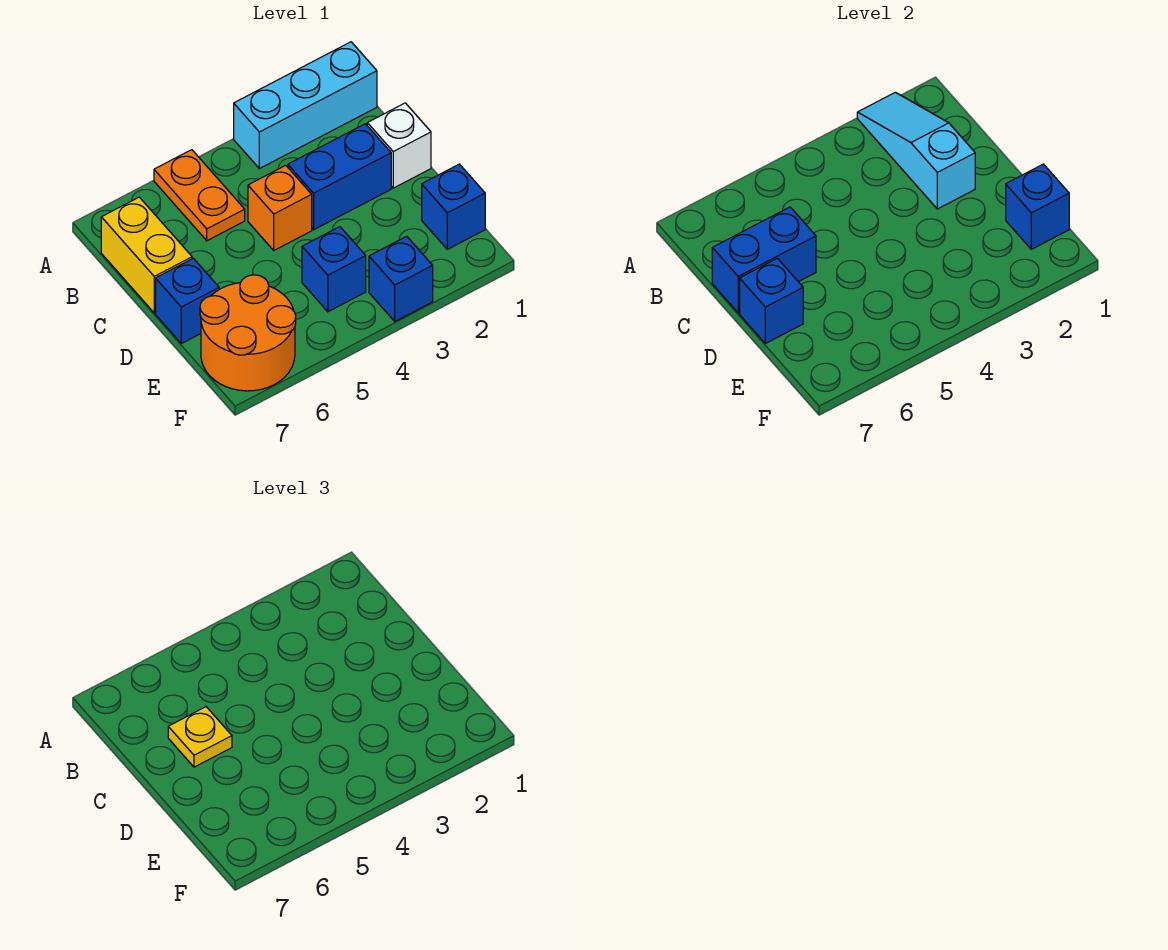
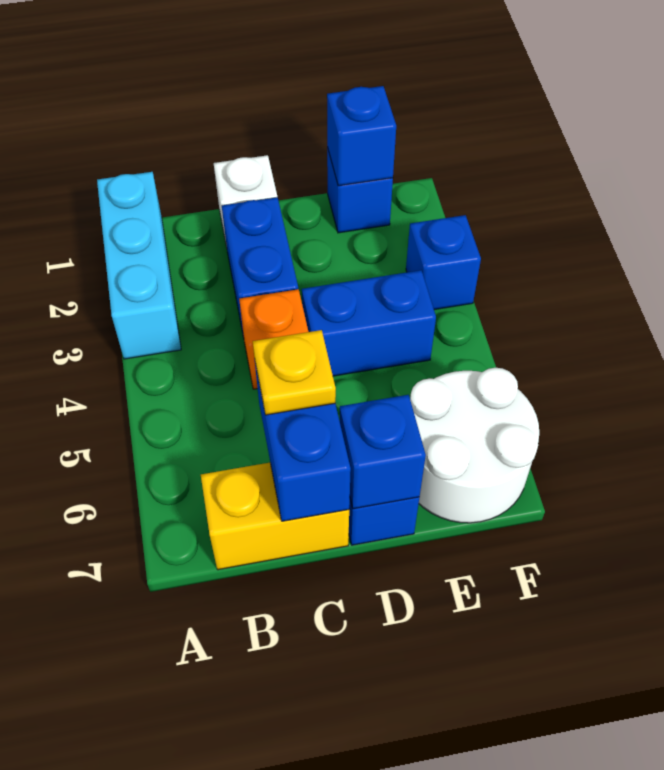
cyan slope A2:C2 level 2 top C -> none
orange plate A5:B5 level 1 -> none
blue brick E4 level 1 -> blue brick D4:E4 level 1
orange round brick E6:F7 level 1 -> white round brick E6:F7 level 1

